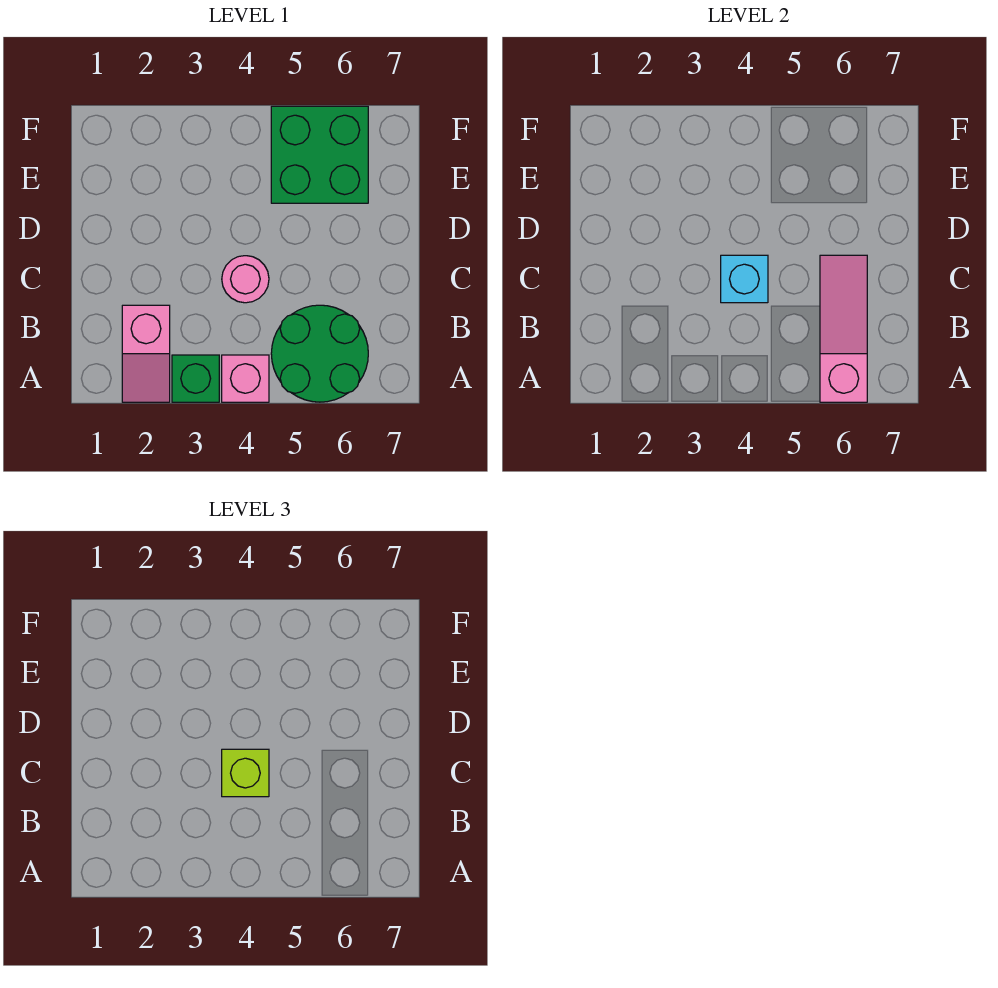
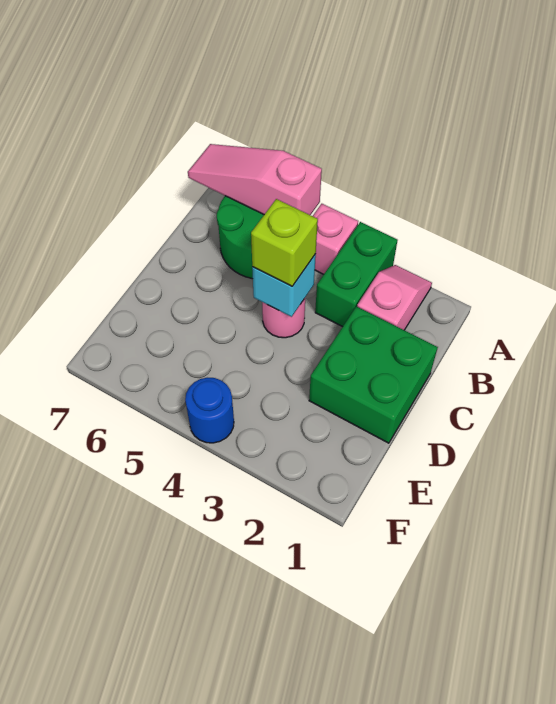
green brick A3 level 1 -> green brick A3:B3 level 1
pink slope A6:C6 level 2 top A -> pink slope A5:A7 level 2 top 5
green brick E5:F6 level 1 -> green brick C1:D2 level 1
none -> blue round brick F4 level 1

